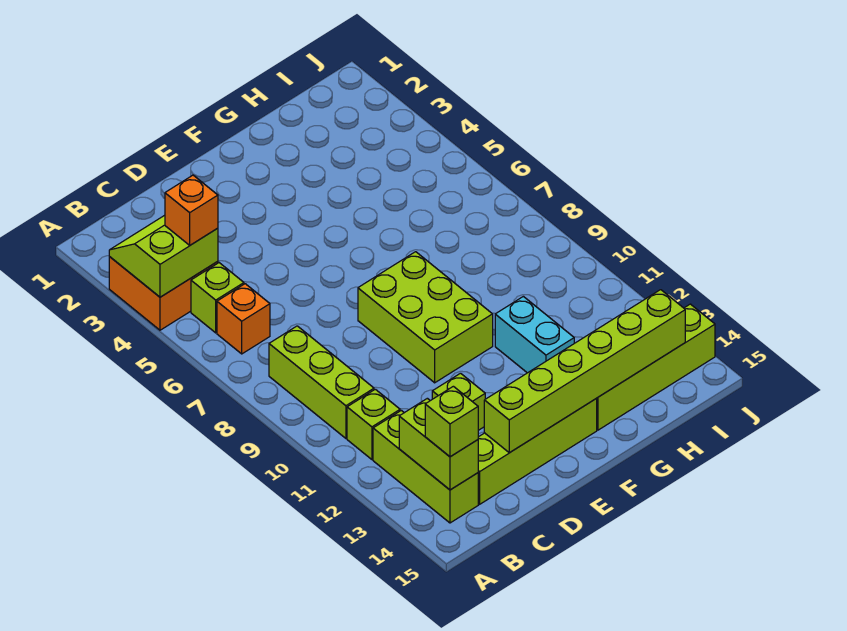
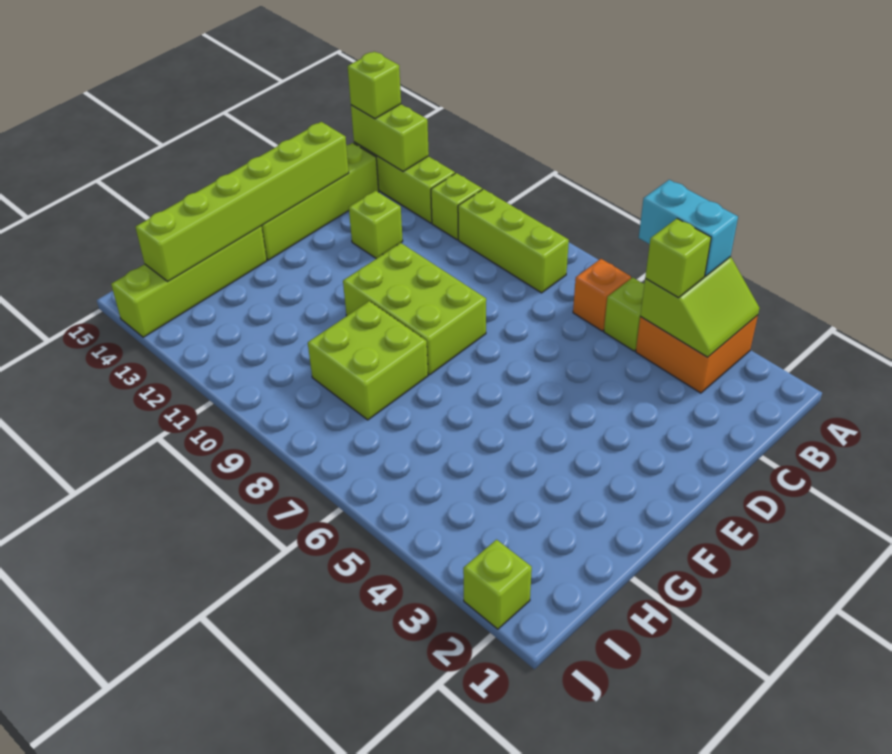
orange brick B4 level 3 -> lime brick B4 level 3
none -> lime brick G8:H9 level 1
cyan brick G11:G12 level 1 -> cyan brick A4:A5 level 3
none -> lime brick J2 level 1

